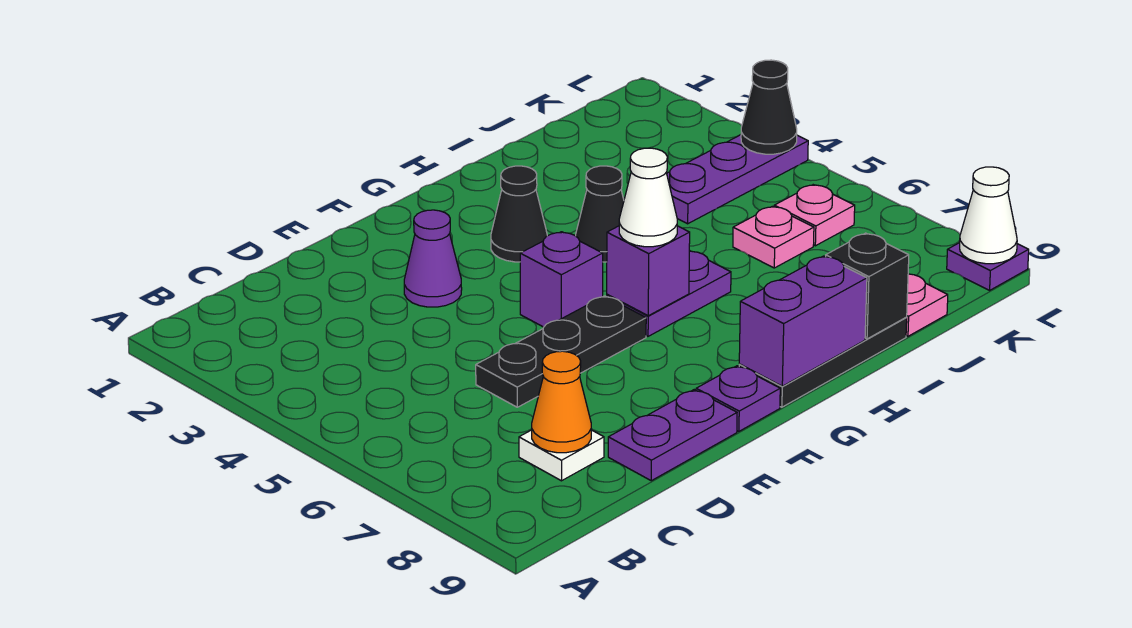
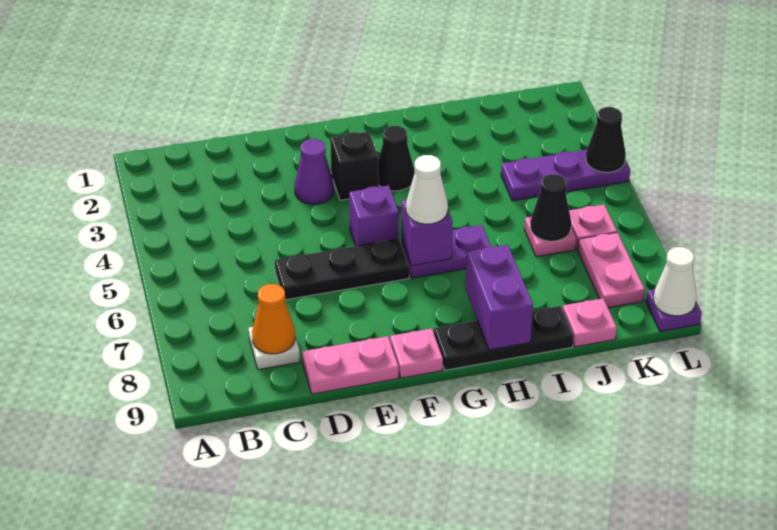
purple plate D9:E9 level 1 -> pink plate D9:E9 level 1
purple plate F9 level 1 -> pink plate F9 level 1
purple brick G9:H9 level 2 -> purple brick H8:H9 level 2
black cone H4 level 1 -> black cone J6 level 2
black brick I9 level 2 -> black brick F3 level 1
none -> pink plate K7:K8 level 1

